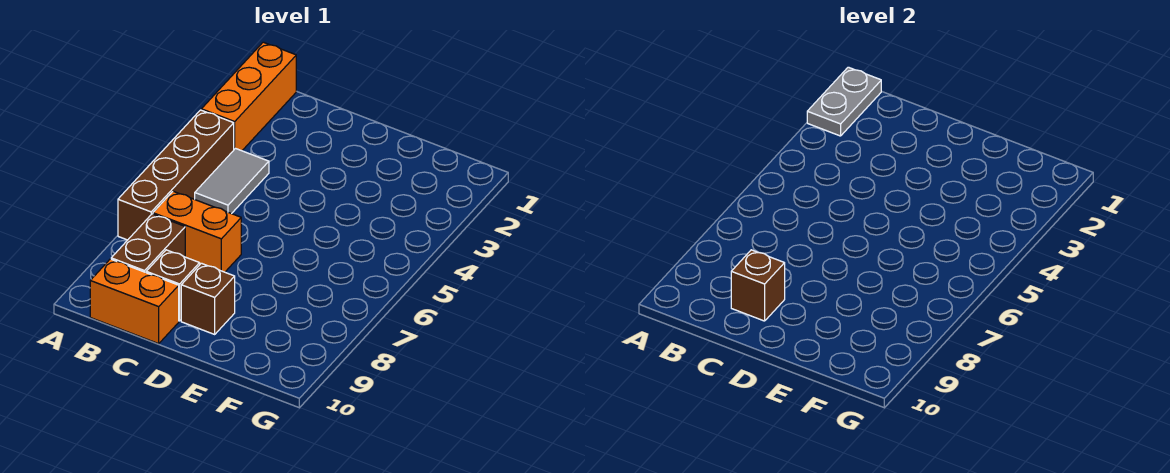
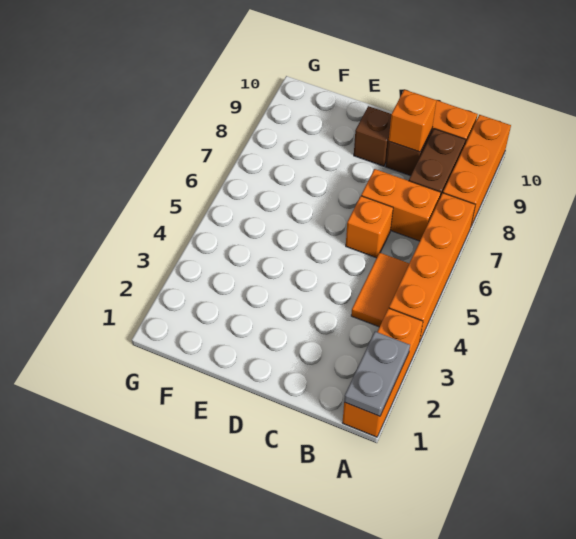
brown brick A4:A7 level 1 -> orange brick A4:A7 level 1
none -> orange brick A8:A10 level 1
grey tile B4:B5 level 1 -> orange tile B4:B5 level 1
none -> orange brick C6 level 1
brown brick C9 level 2 -> orange brick C9 level 2

